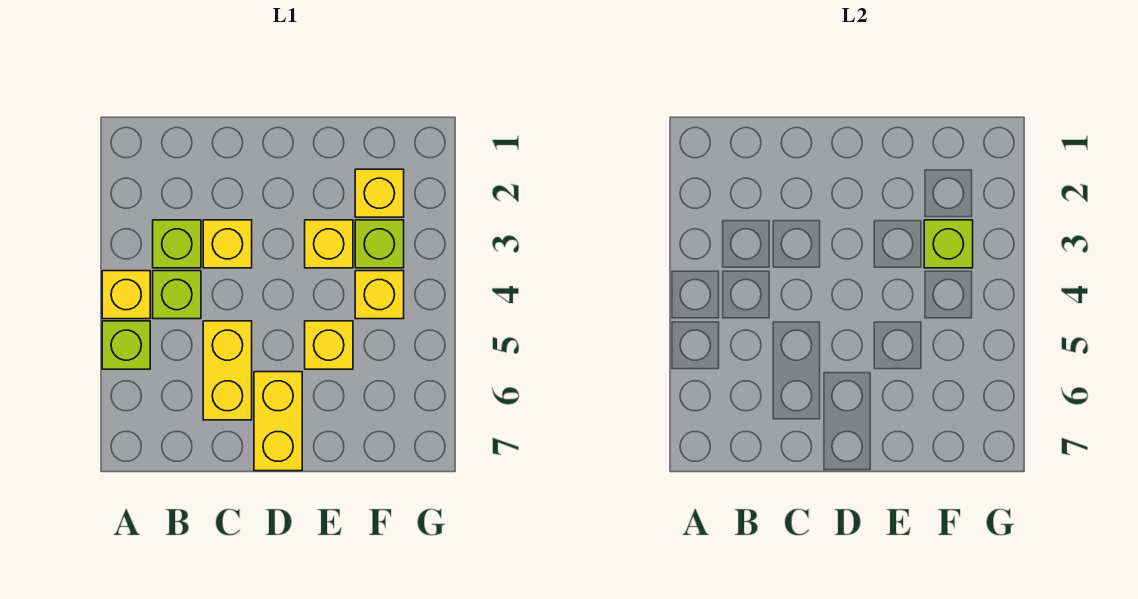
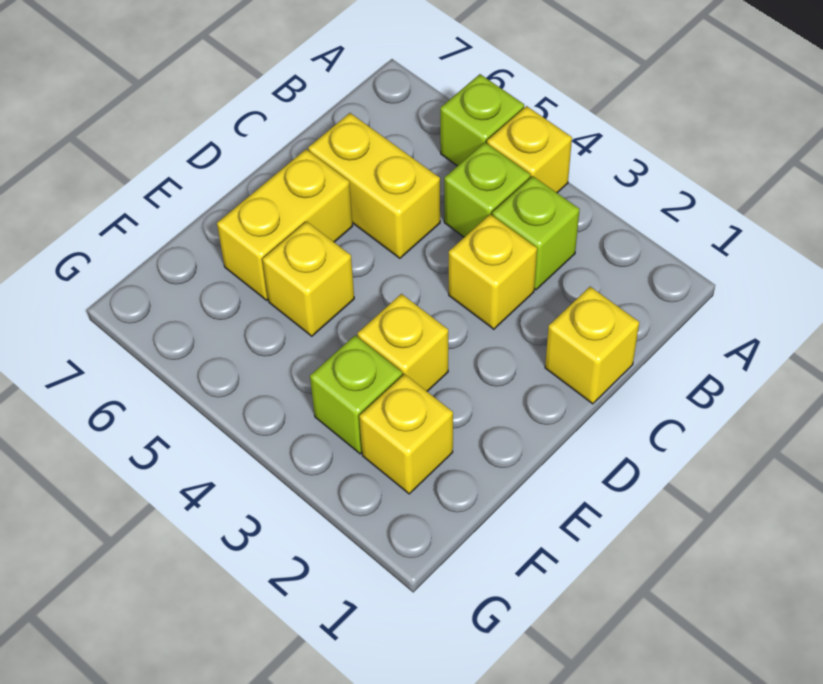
yellow brick D6:D7 level 1 -> yellow brick D6:E6 level 1
lime brick F3 level 2 -> none
yellow brick F4 level 1 -> yellow brick C1 level 1

